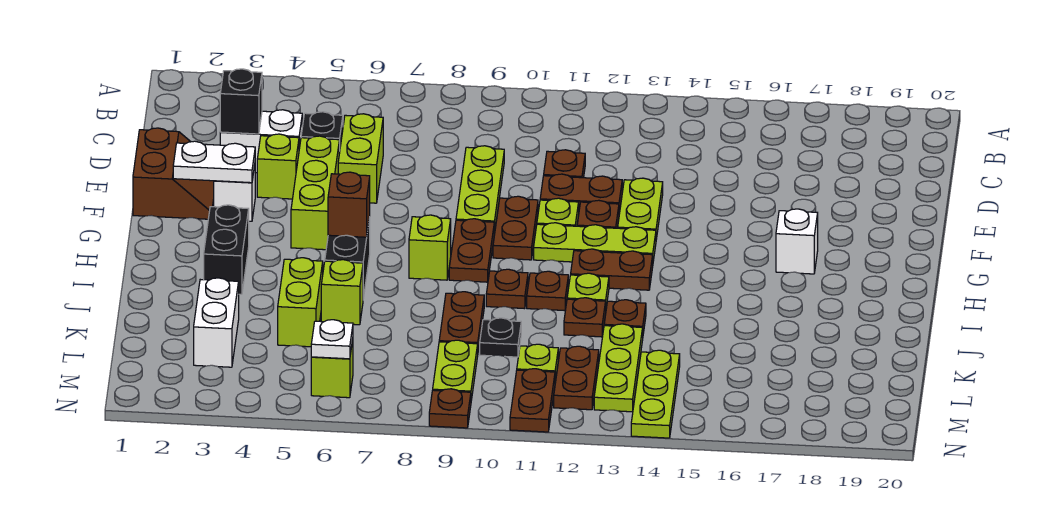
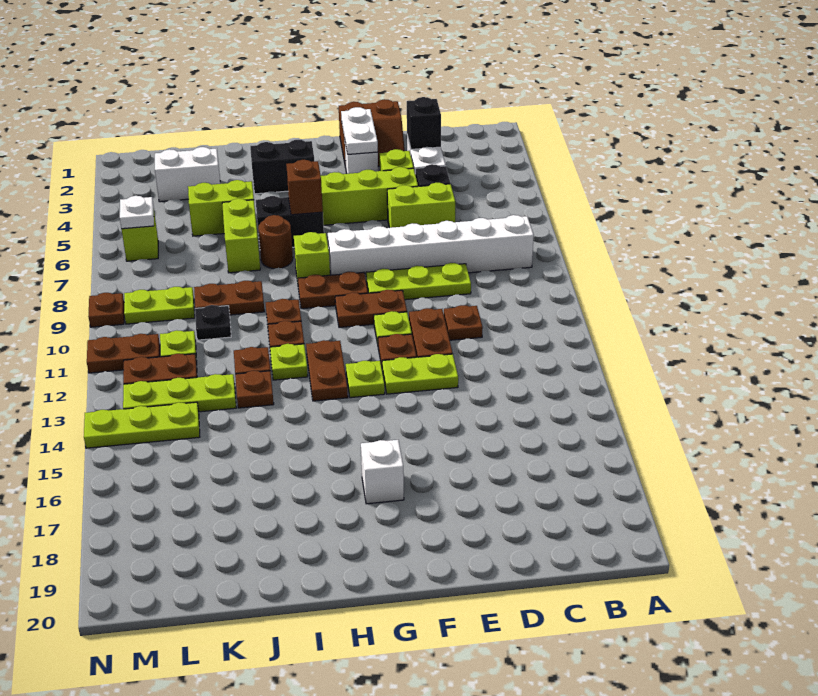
none -> white brick B8:G8 level 1
lime plate G11:G13 level 1 -> lime plate G13 level 1
none -> brown round brick I7 level 1
lime brick J6 level 1 -> lime brick J6:J7 level 1

